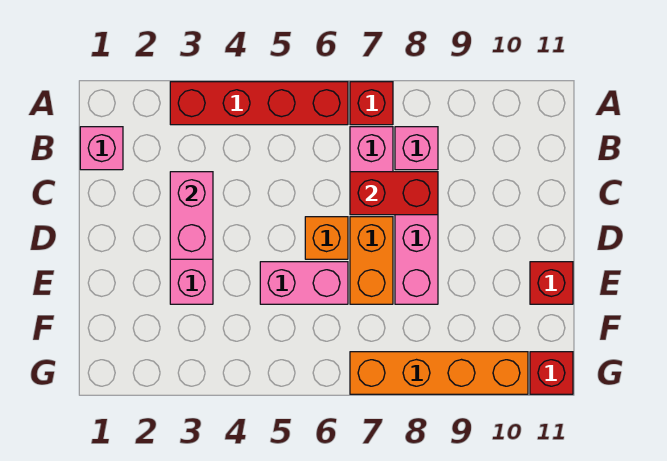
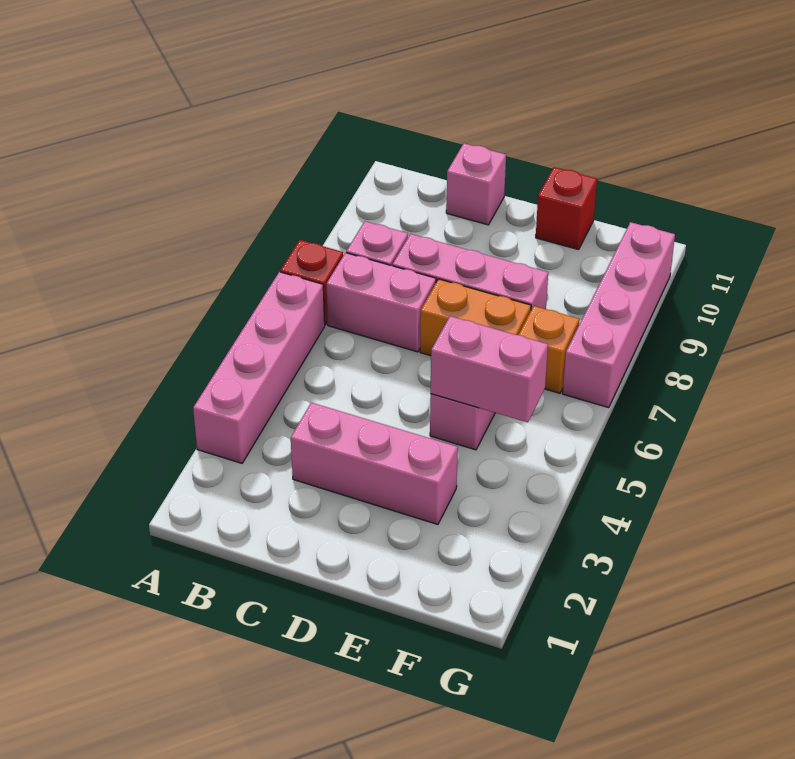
red brick A3:A6 level 1 -> pink brick A3:A6 level 1
pink brick B1 level 1 -> pink brick C11 level 1
pink brick C3:D3 level 2 -> pink brick E5:F5 level 2
red brick C7:C8 level 2 -> none
orange brick D6 level 1 -> orange brick F7 level 1
orange brick G7:G10 level 1 -> pink brick G7:G10 level 1
red brick G11 level 1 -> none

